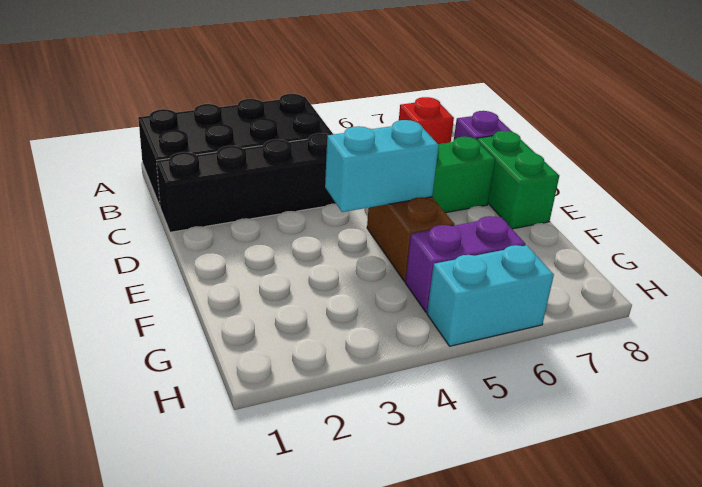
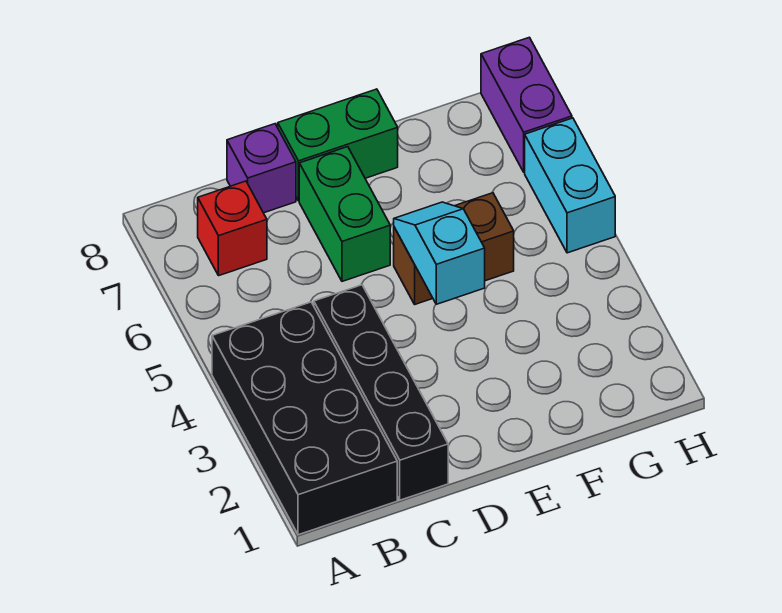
cyan brick E4:E5 level 2 -> cyan slope E4:E5 level 2 top 4
purple brick G5:G6 level 1 -> purple brick H7:H8 level 1

